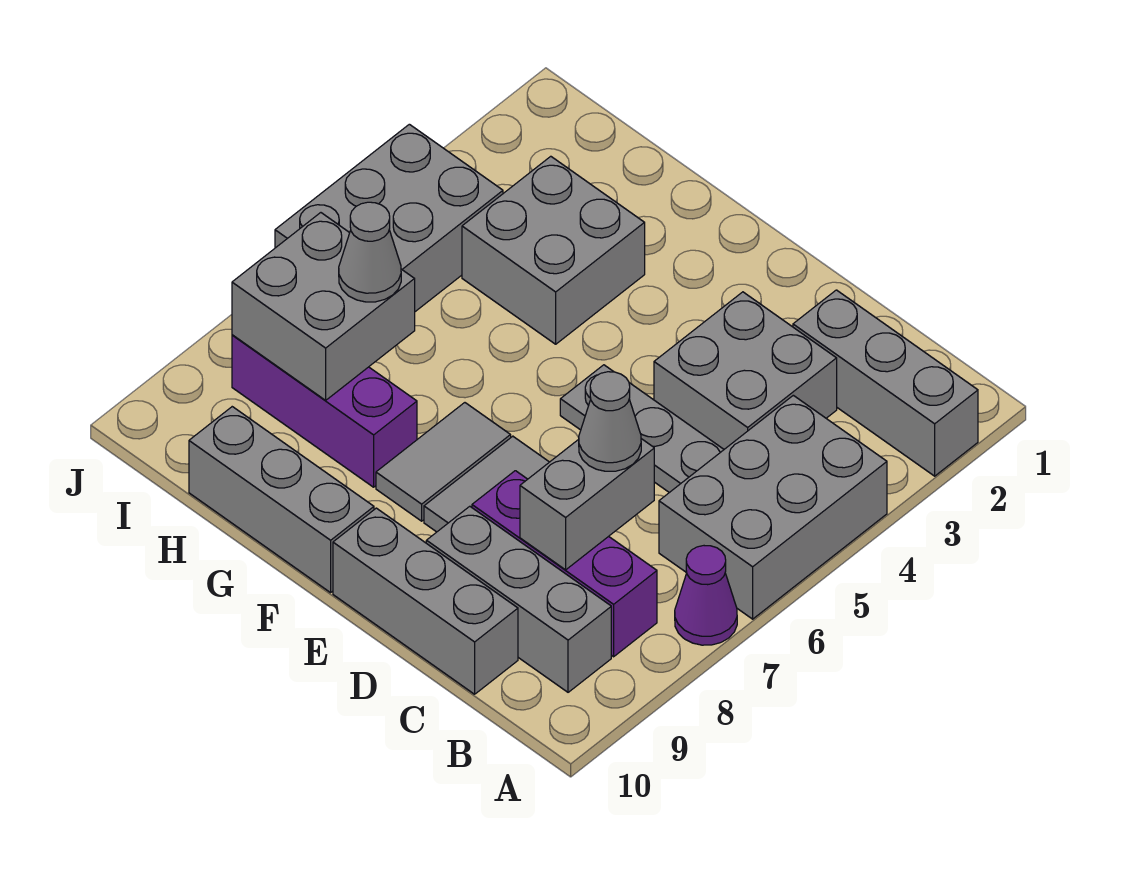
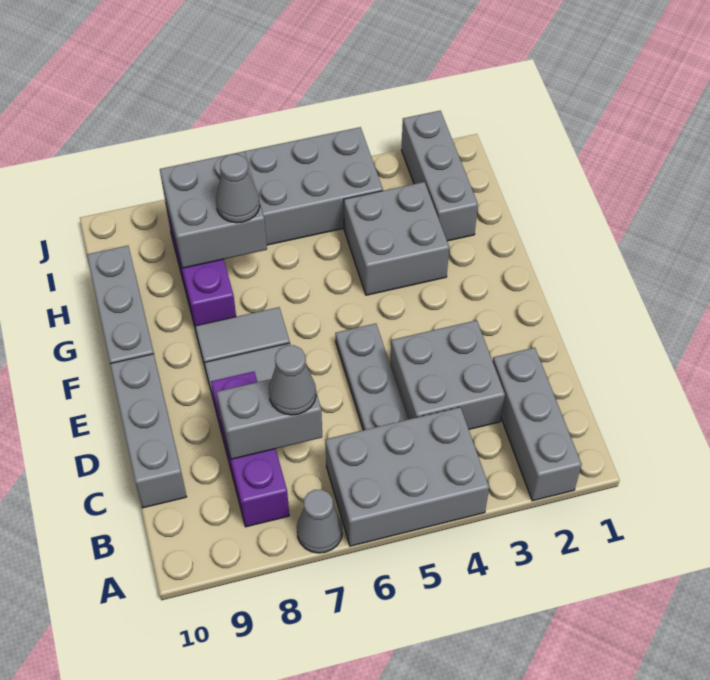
purple cone A7 level 1 -> grey cone A7 level 1
grey brick B9:D9 level 1 -> grey brick H2:J2 level 1

